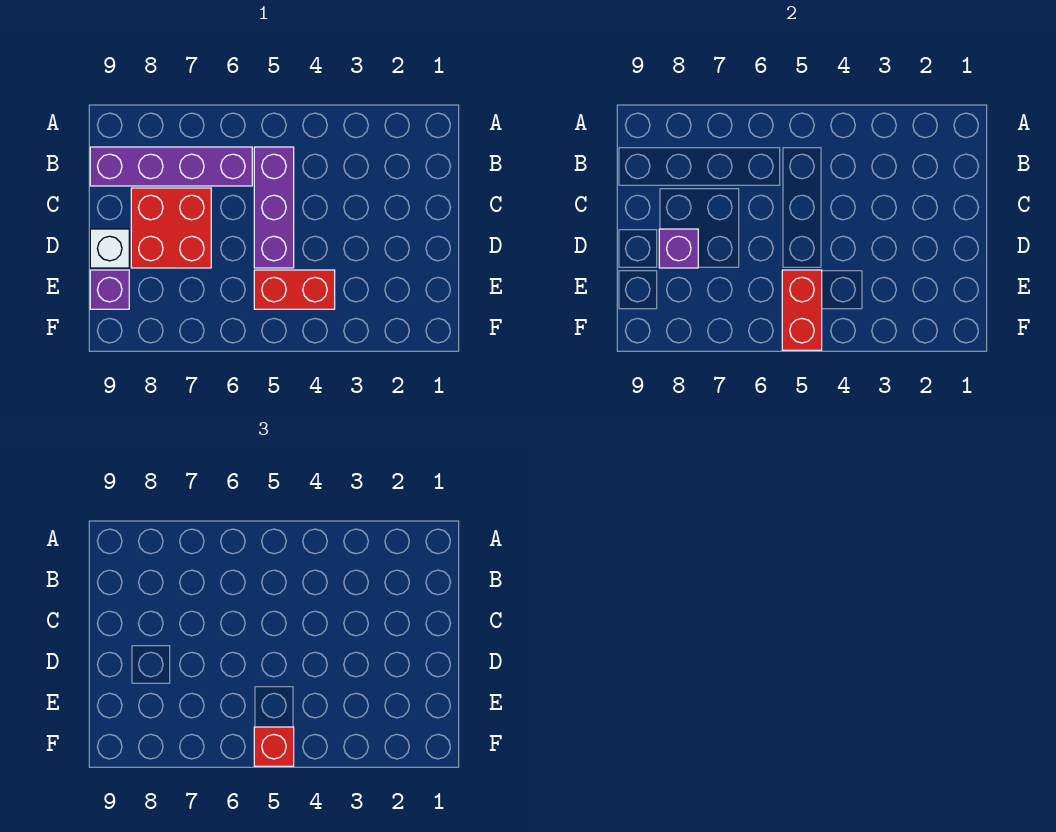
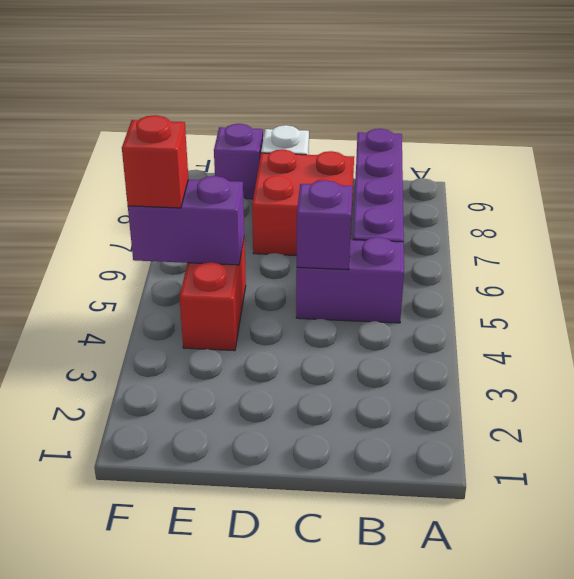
purple brick B5:D5 level 1 -> purple brick B5:C5 level 1
purple brick D8 level 2 -> purple brick C5 level 2
red brick E5:F5 level 2 -> purple brick E5:F5 level 2

